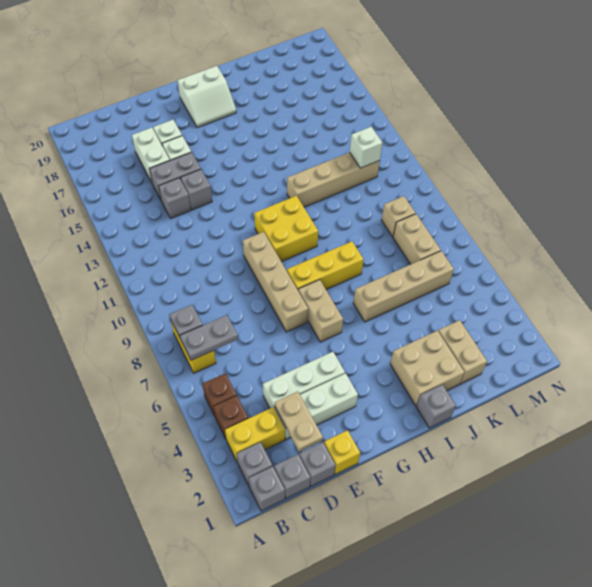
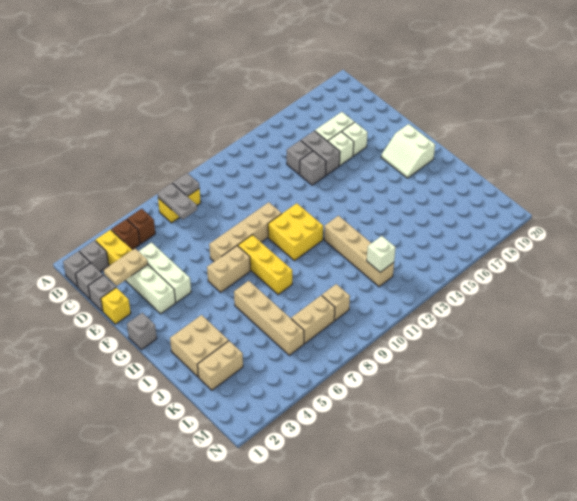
grey brick I1 level 1 -> grey brick G1 level 1

